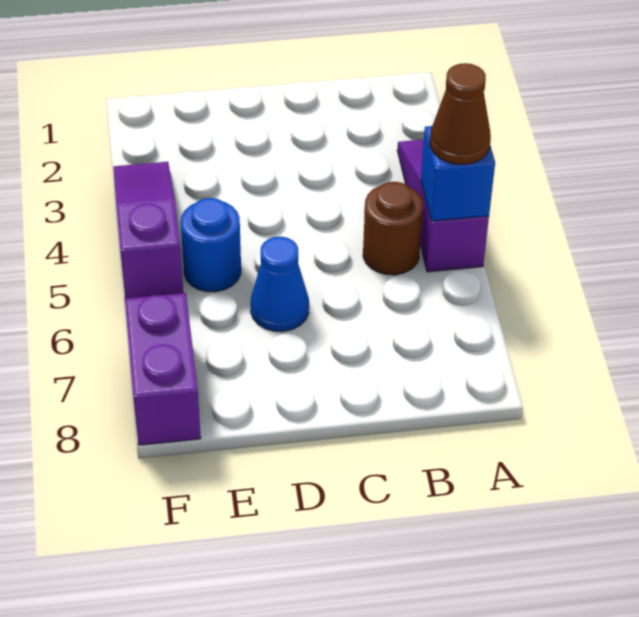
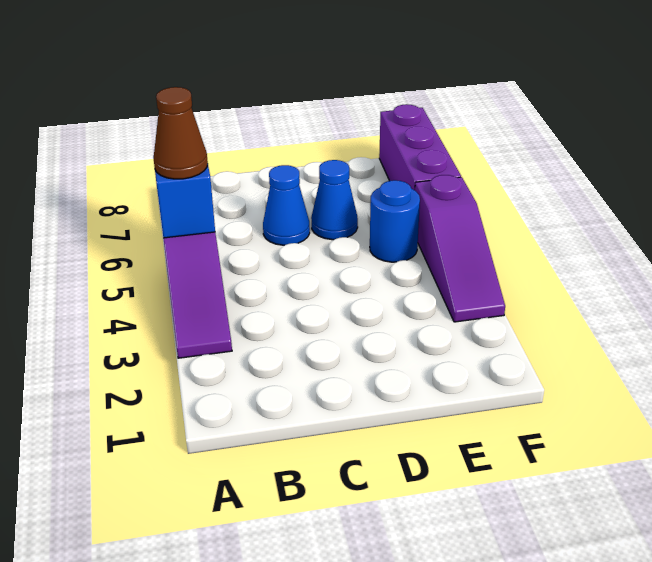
brown round brick B5 level 1 -> none
none -> blue cone C6 level 1
purple brick F7:F8 level 1 -> purple brick F6:F8 level 1

